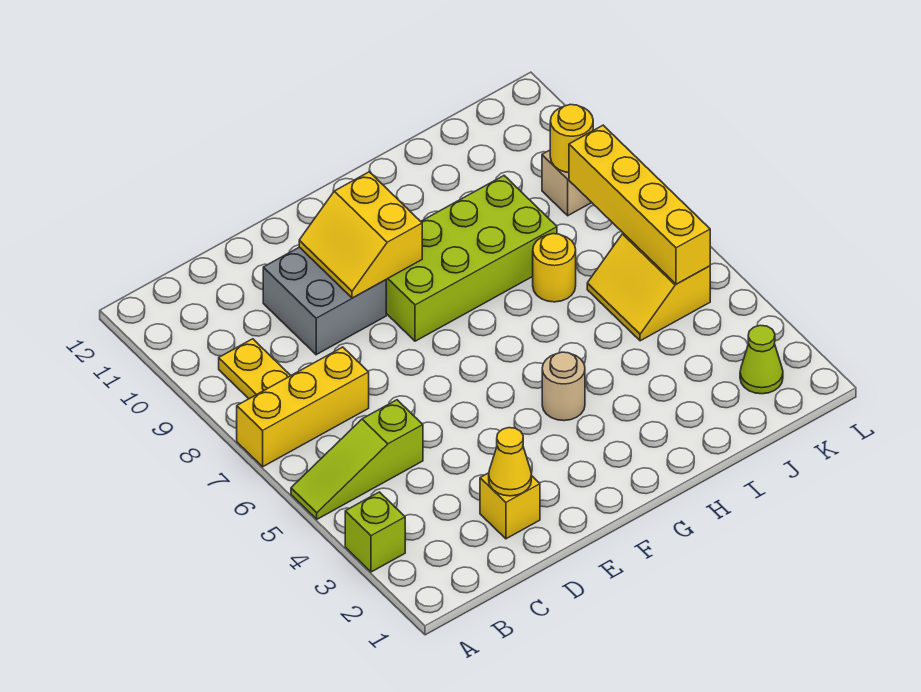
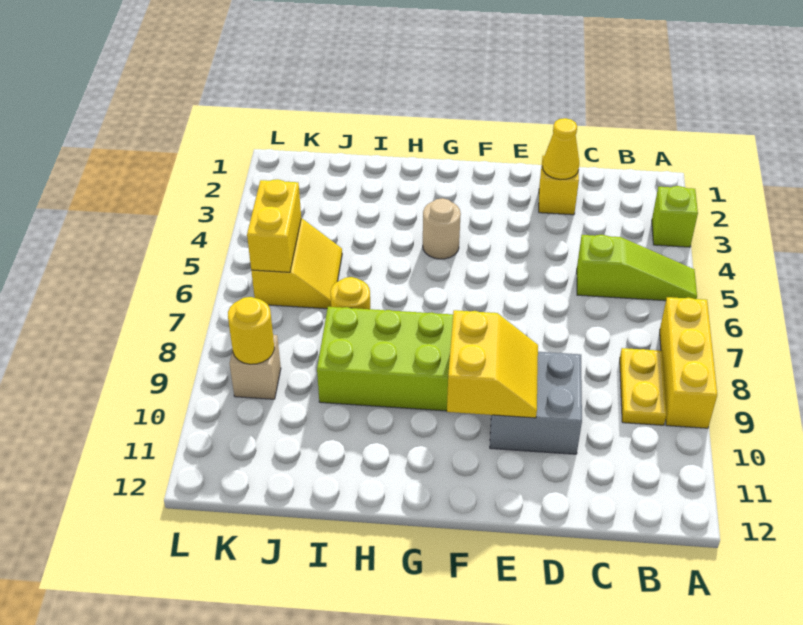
yellow brick A7:C7 level 1 -> yellow brick A7:A9 level 1
lime cone K2 level 1 -> none
yellow brick K5:K8 level 2 -> yellow brick K5:K6 level 2

